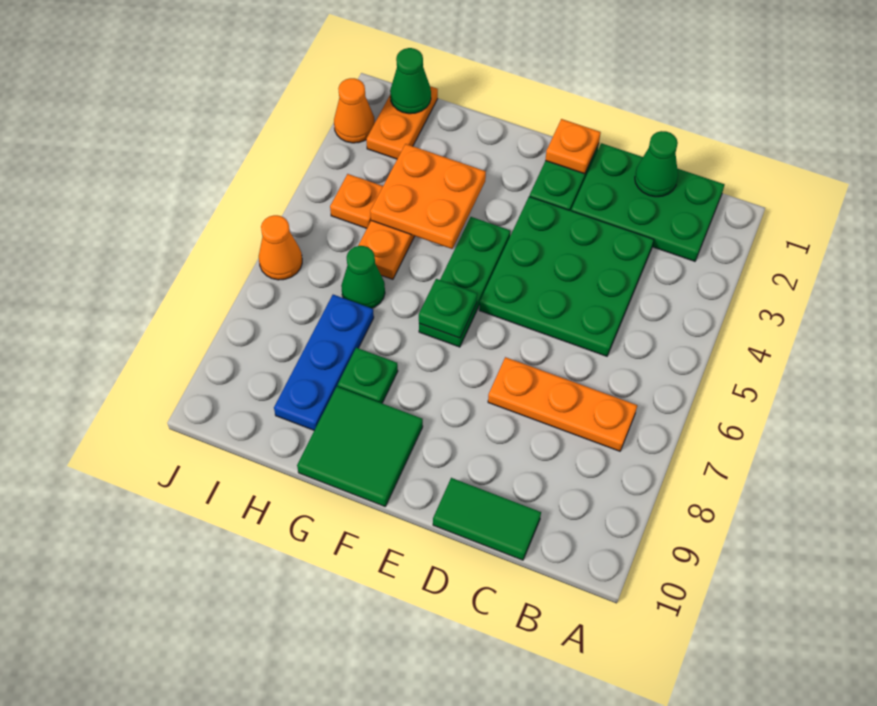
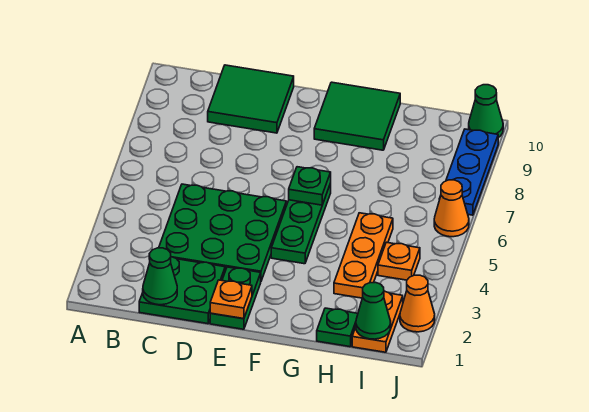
green plate B1:D2 level 1 -> green plate C1:D2 level 1
orange plate B7:D7 level 1 -> none
green tile C10:D10 level 1 -> green tile C9:D10 level 1
orange plate G3:H4 level 2 -> none
green plate G8 level 1 -> green plate H1 level 1
green cone H6 level 1 -> green cone J10 level 1
blue plate H7:H9 level 1 -> blue plate J7:J9 level 1

